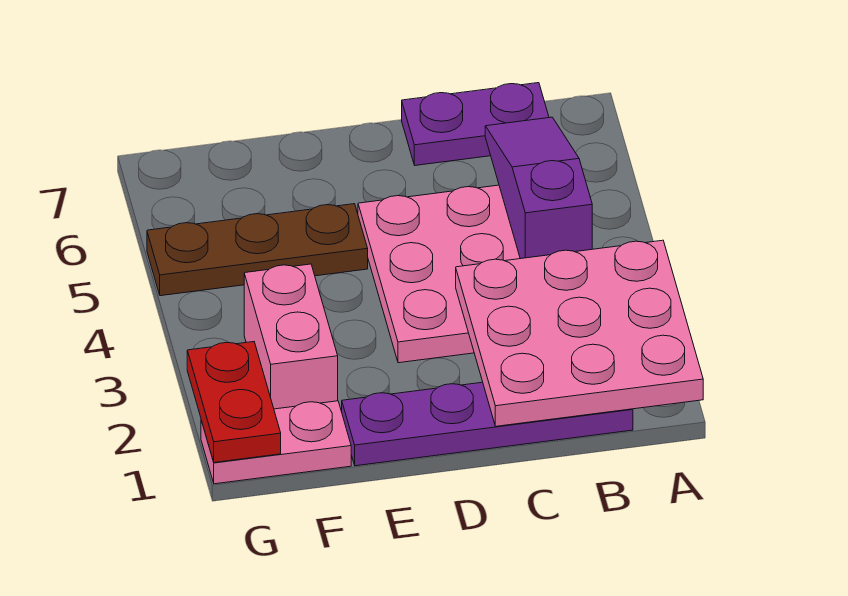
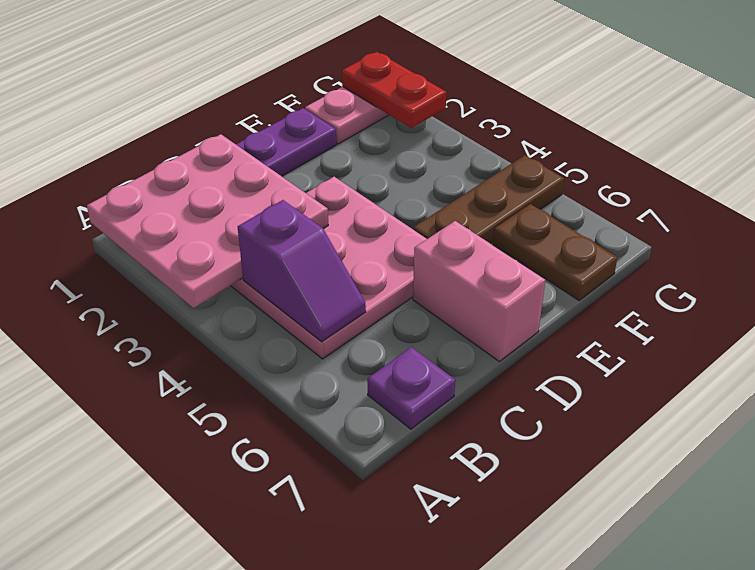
purple slope B4:B6 level 2 top 4 -> purple slope B4:B5 level 2 top 4
purple plate B7:C7 level 1 -> purple plate B7 level 1
pink brick F2:F3 level 1 -> pink brick D6:D7 level 1
none -> brown plate F6:F7 level 1

